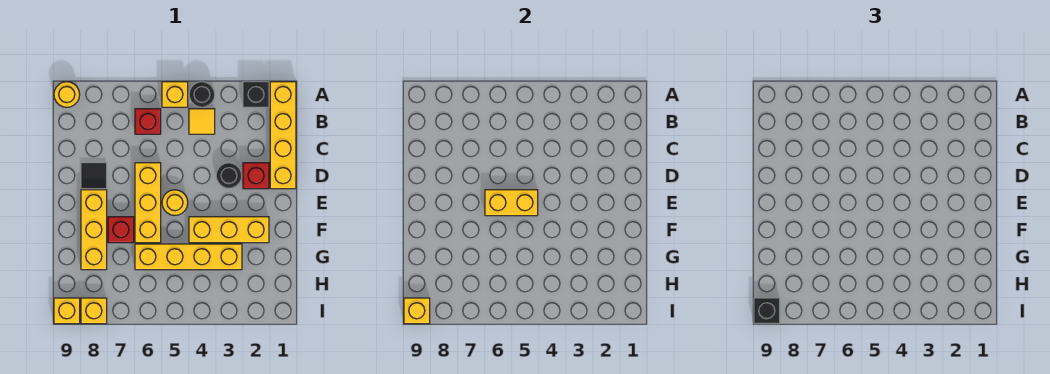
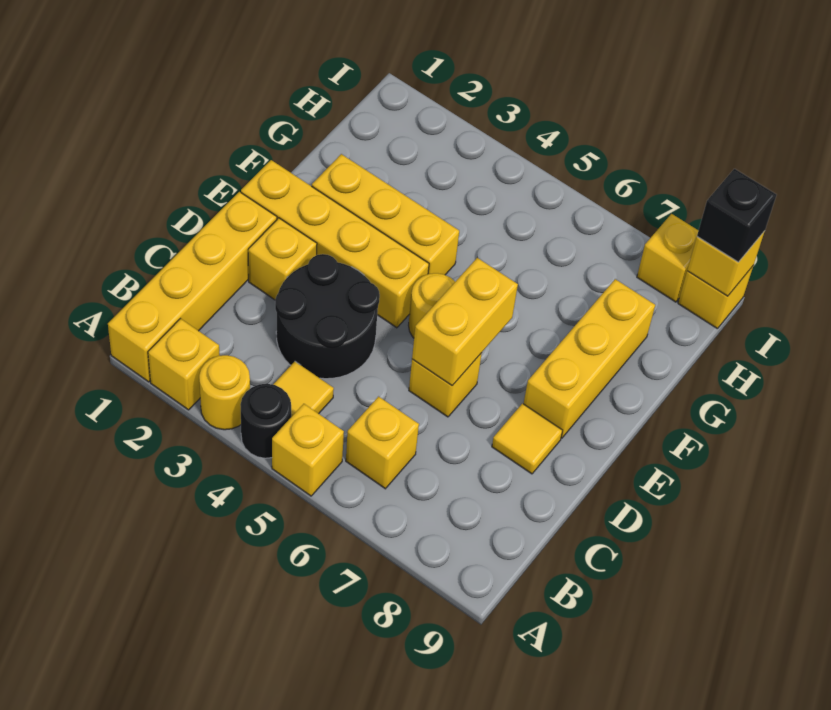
black brick A2 level 1 -> yellow brick A2 level 1
yellow round brick A9 level 1 -> yellow round brick A3 level 1
red brick B6 level 1 -> yellow brick B6 level 1
red brick D2 level 1 -> yellow brick D2 level 1
black round brick D3 level 1 -> black round brick C3:D4 level 1
yellow brick D6:F6 level 1 -> yellow brick D6 level 1
black tile D8 level 1 -> yellow tile D8 level 1
yellow brick E5:E6 level 2 -> yellow brick D6:E6 level 2
red brick F7 level 1 -> none
yellow brick G3:G6 level 1 -> yellow brick E1:E4 level 1

